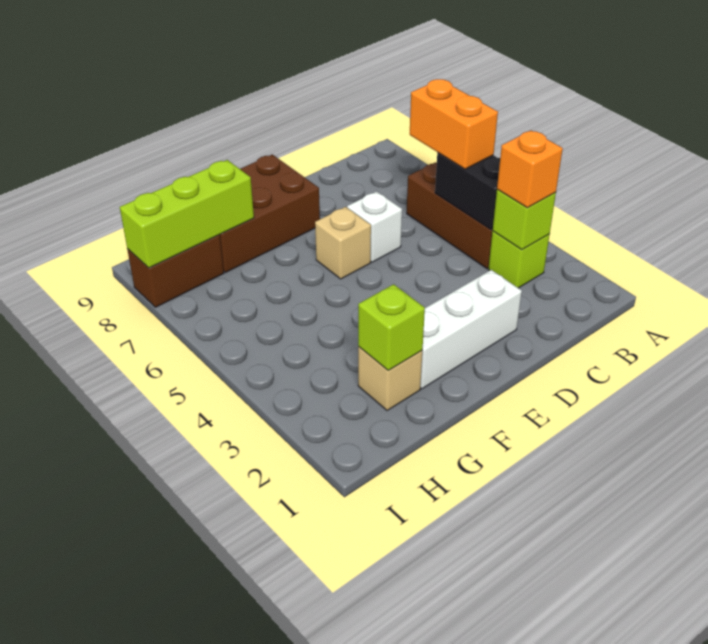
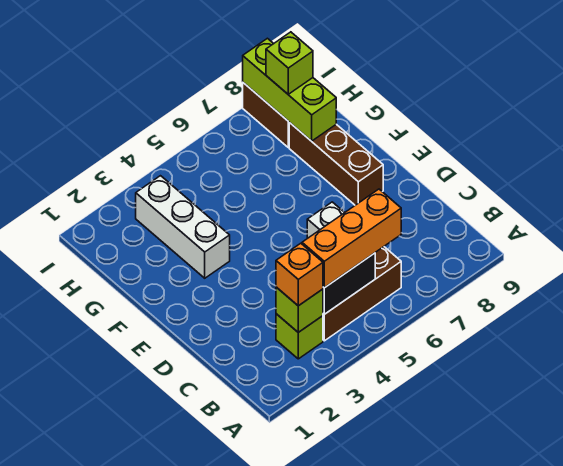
orange brick B5:B6 level 3 -> orange brick B4:B6 level 3
white brick D2:F2 level 1 -> white brick F3:H3 level 1
tan brick E6 level 1 -> none
brown brick E8:G9 level 1 -> brown brick E8:G8 level 1
tan brick G2 level 1 -> none
lime brick G2 level 2 -> lime brick H8 level 3

